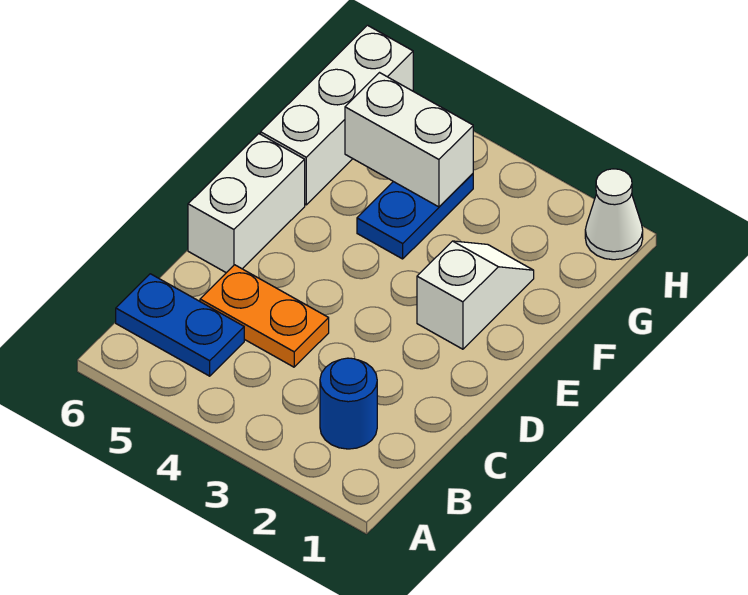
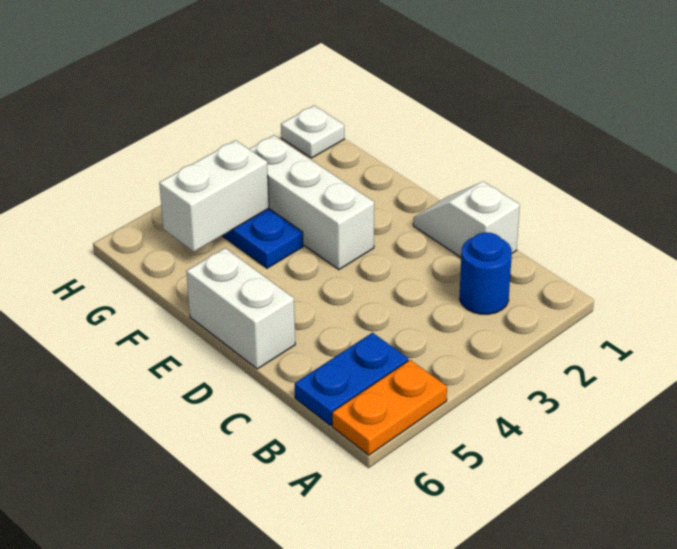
orange plate C4:C5 level 1 -> orange plate A5:A6 level 1
white slope E2:F2 level 1 top E -> white slope C1:D1 level 1 top C
white brick F6:H6 level 1 -> white brick E3:G3 level 1
white cone H1 level 1 -> white plate H1 level 1

